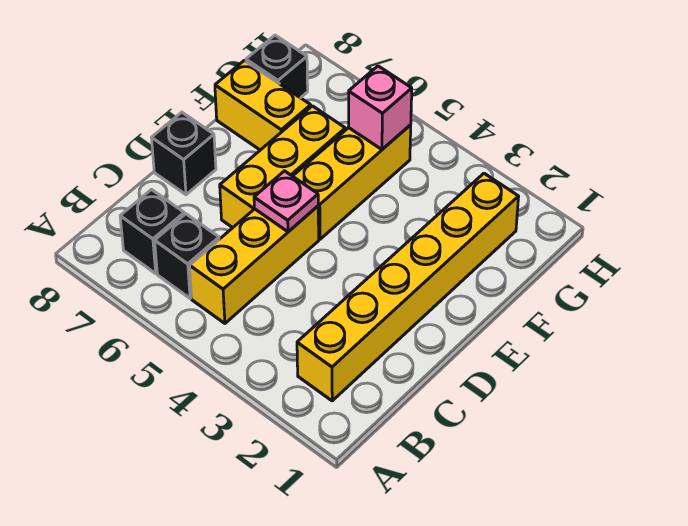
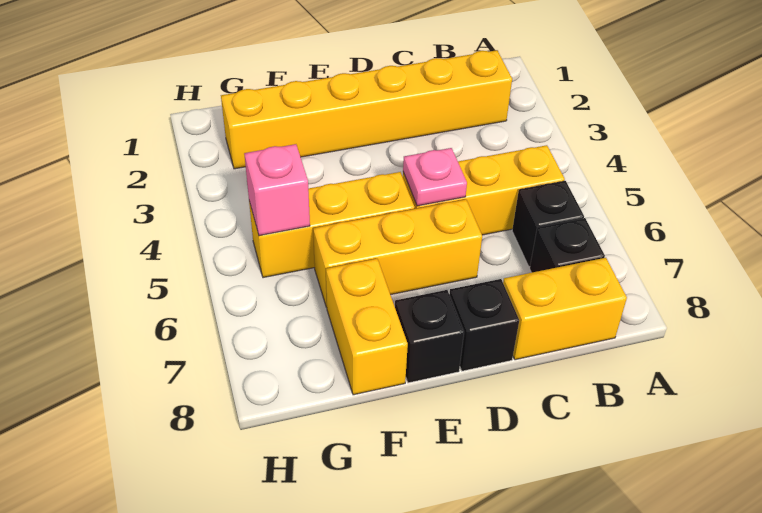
none -> yellow brick B8:C8 level 1
black brick G8 level 1 -> black brick E8 level 1

